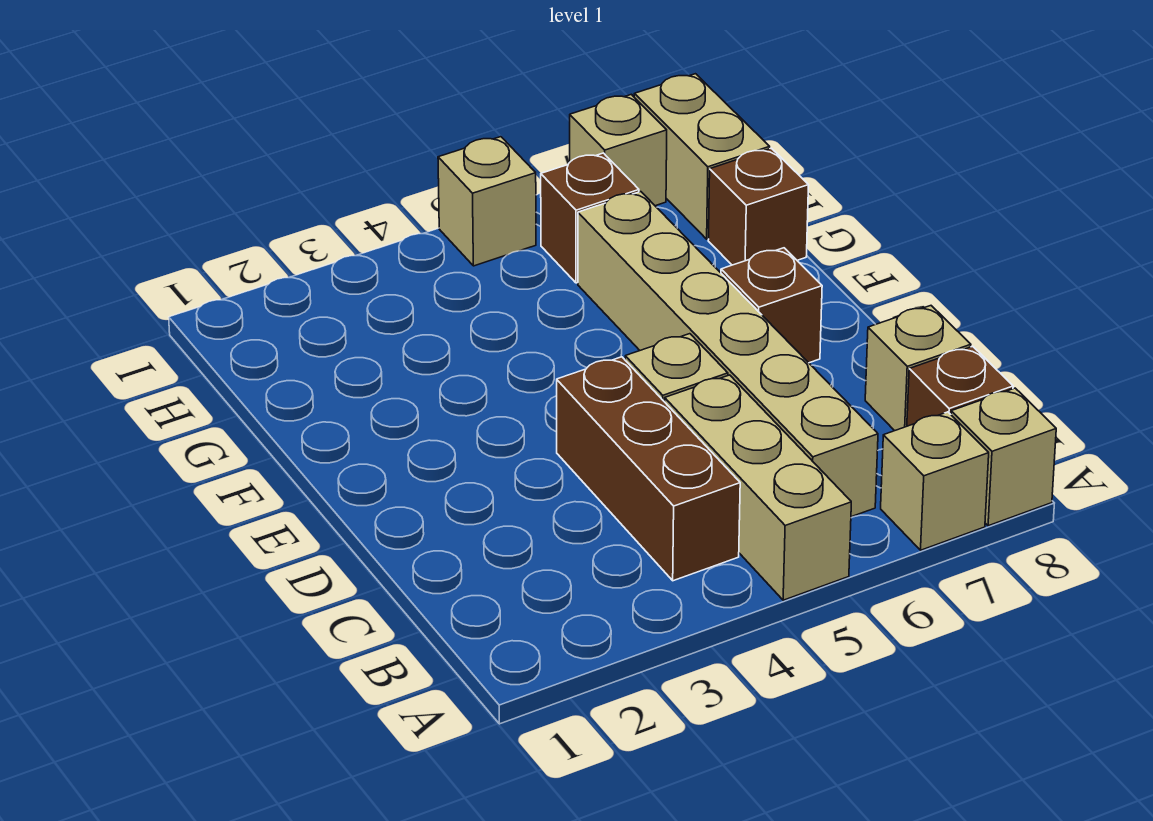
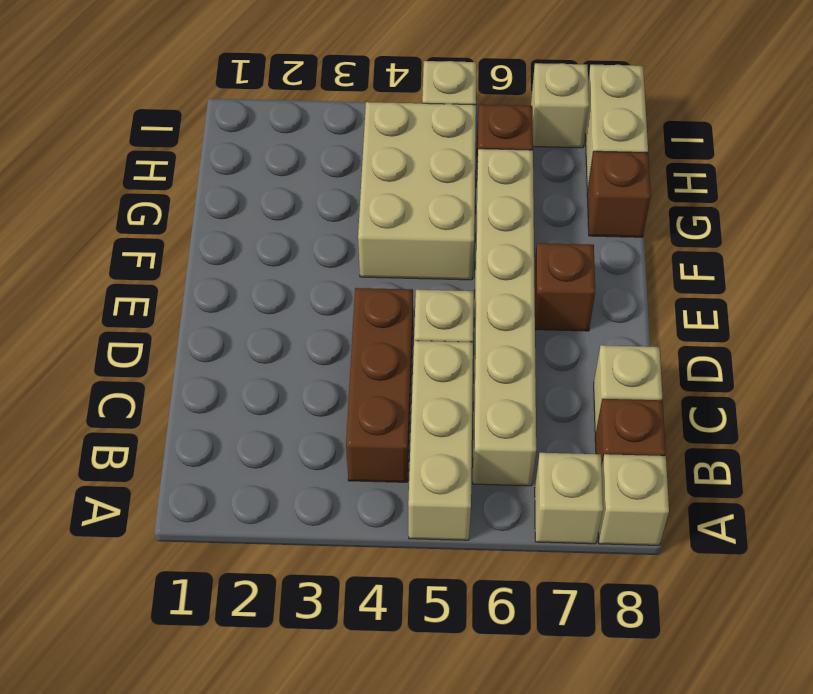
none -> tan brick F4:H5 level 1

